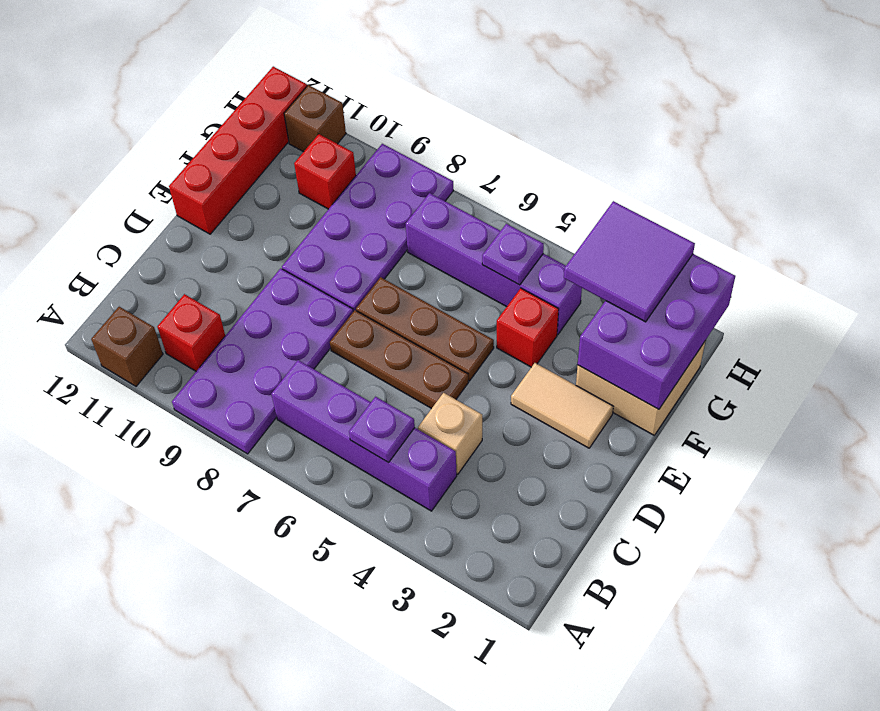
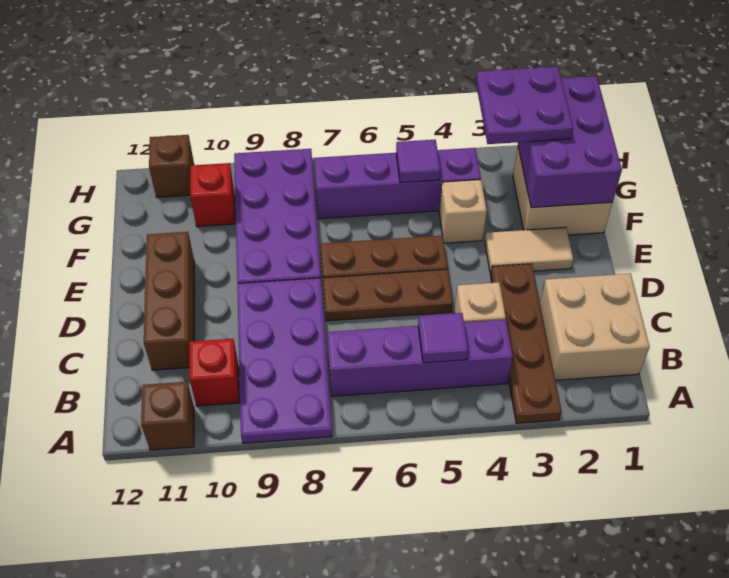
none -> brown plate A3:D3 level 1
none -> tan brick B1:C2 level 1
purple plate B5 level 2 -> purple tile B5 level 2
none -> brown brick C11:E11 level 1
red brick E12:H12 level 1 -> none
red brick F4 level 1 -> tan brick F4 level 1
purple tile G2:H3 level 3 -> purple plate G2:H3 level 3
purple plate G5 level 2 -> purple tile G5 level 2

